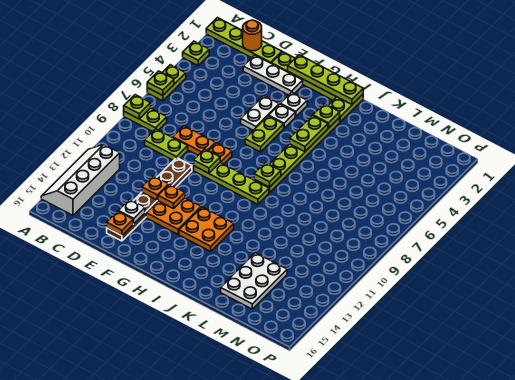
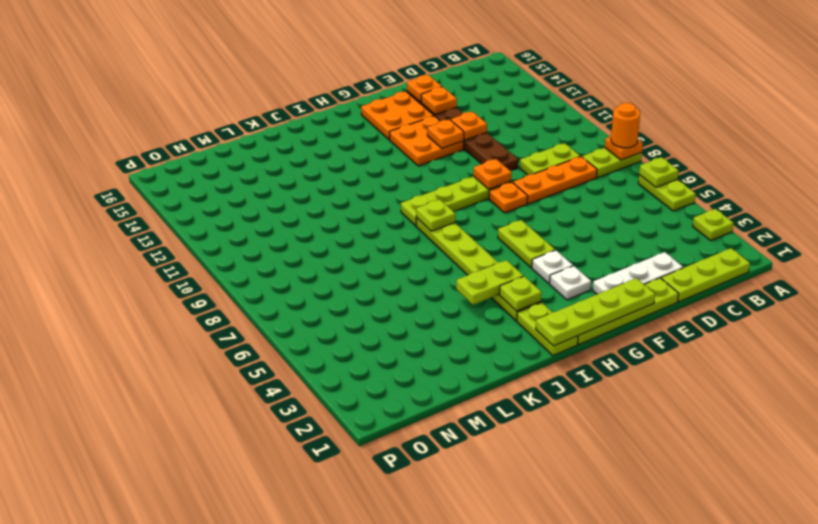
lime plate A1:D1 level 1 -> lime plate B1:D1 level 1
lime plate A8 level 2 -> orange plate A8 level 2
white slope A12:B15 level 1 top B -> none
orange round brick C1 level 2 -> orange round brick A8 level 3
orange plate D8:E8 level 1 -> orange plate C8:E8 level 1
white plate E14 level 2 -> orange plate E14 level 2
white plate F4:F5 level 1 -> none
lime plate F9 level 2 -> orange plate F9 level 2
orange plate H12:I13 level 1 -> orange plate F14:G15 level 1
lime plate I4:I5 level 2 -> lime plate I4:J4 level 2
white plate L13:M15 level 1 -> none

